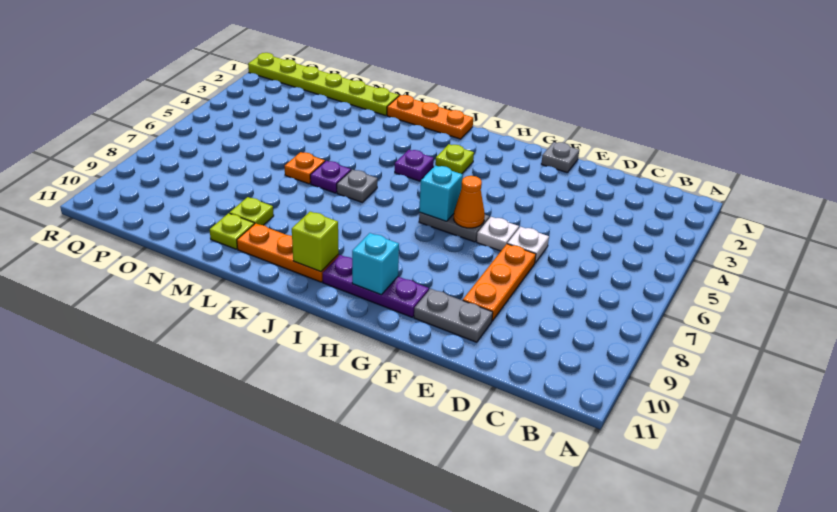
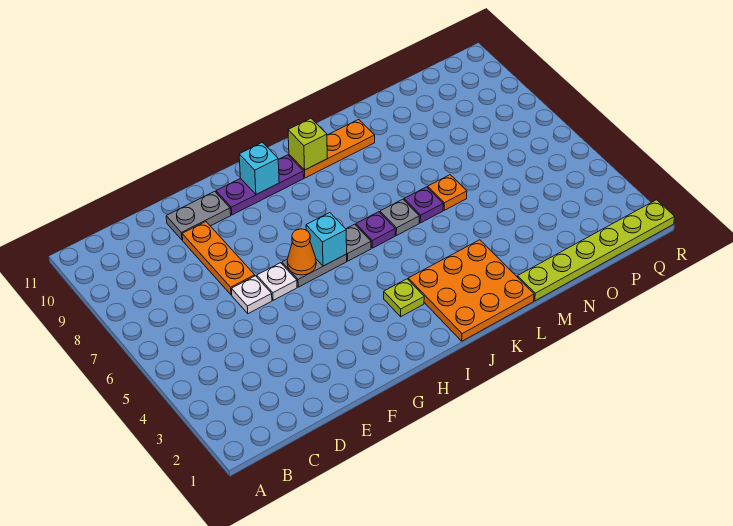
grey plate F1 level 1 -> grey plate I6 level 1
orange plate J1:L1 level 1 -> orange plate J1:L3 level 1
purple plate J4 level 1 -> purple plate J6 level 1
lime plate M9 level 1 -> none
lime plate M10 level 1 -> none

